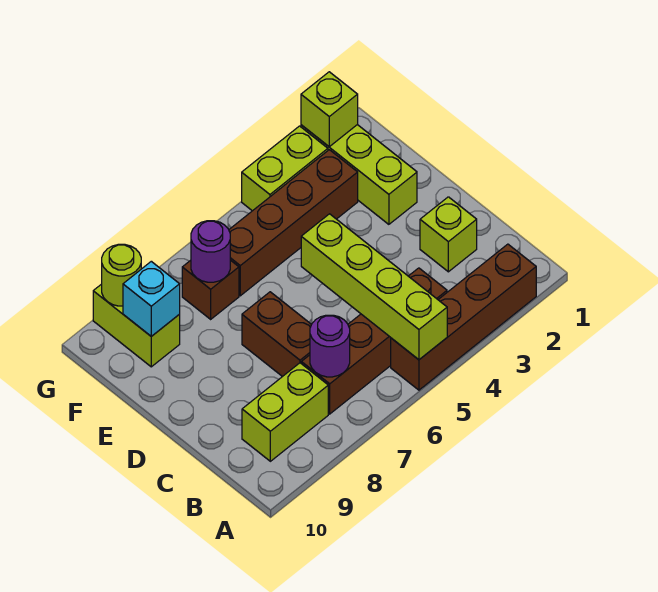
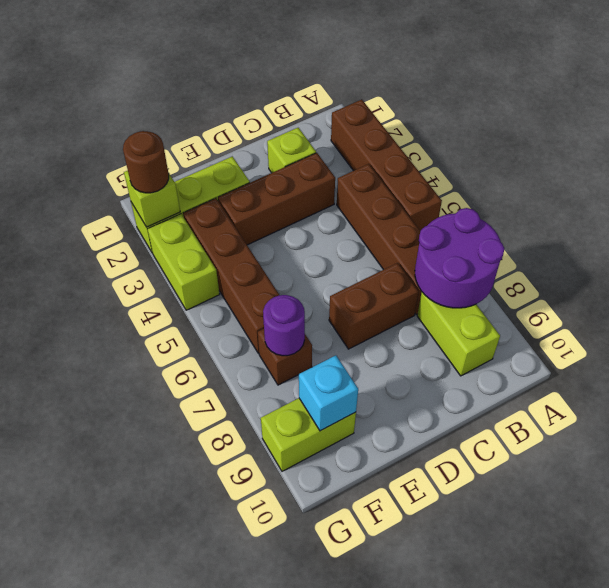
lime brick A5:D5 level 2 -> none
purple round brick B7 level 2 -> purple round brick A7:B8 level 2
none -> brown brick C3:E3 level 1
none -> brown round brick G2 level 3
lime round brick G9 level 2 -> none

